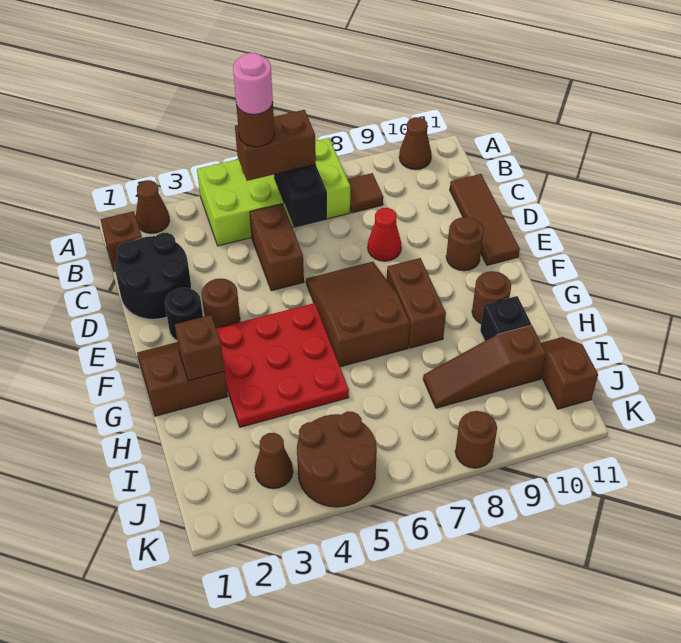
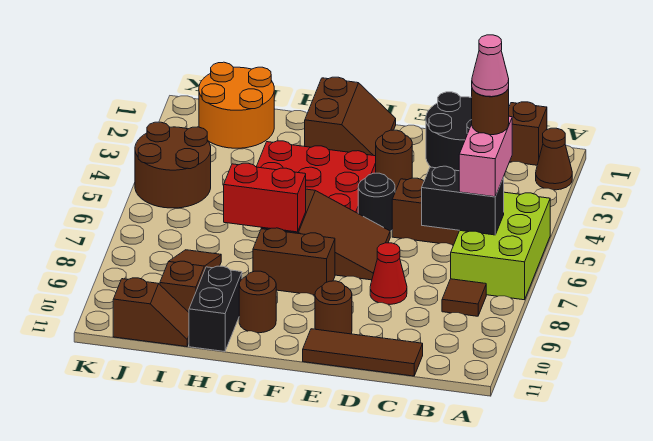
lime brick A4:B7 level 1 -> lime brick A5:B7 level 1
brown cone A10 level 1 -> none
brown brick B5:B6 level 3 -> pink brick B5:B6 level 3
pink round brick B5 level 5 -> pink cone B5 level 5
black round brick E2 level 1 -> black round brick E5 level 1
brown brick G2 level 2 -> none
none -> red brick G7:H7 level 2
black brick H10 level 1 -> black brick H10:H11 level 1
none -> orange round brick I1:J2 level 1
brown cone J3 level 1 -> none
brown round brick K8 level 1 -> none

